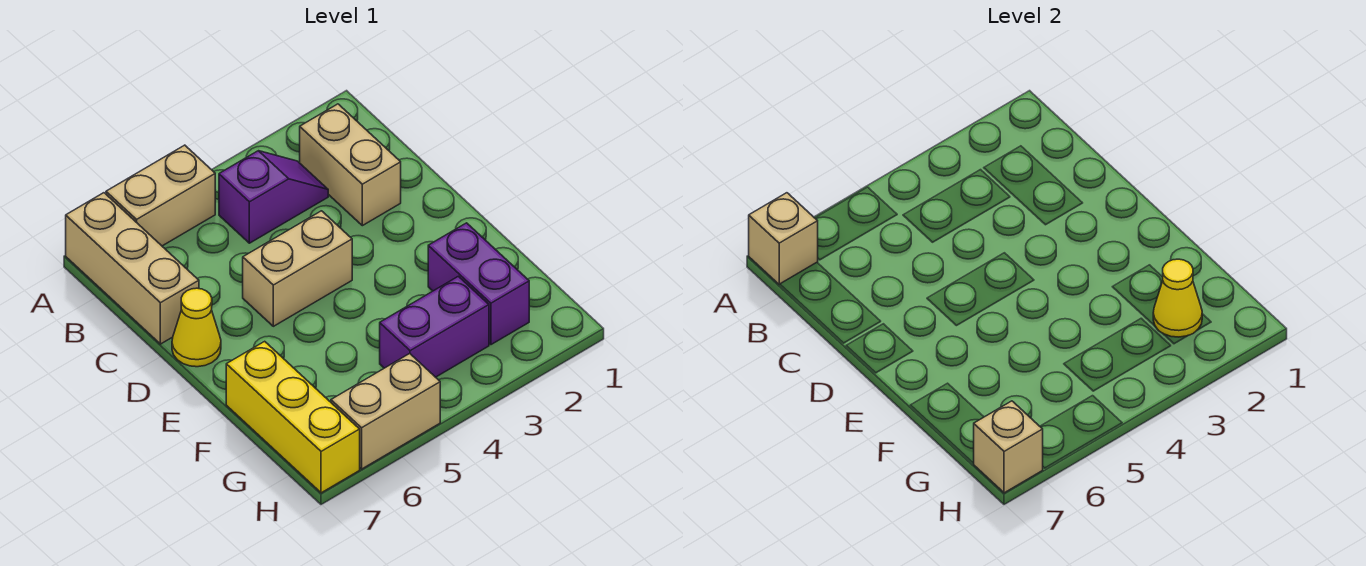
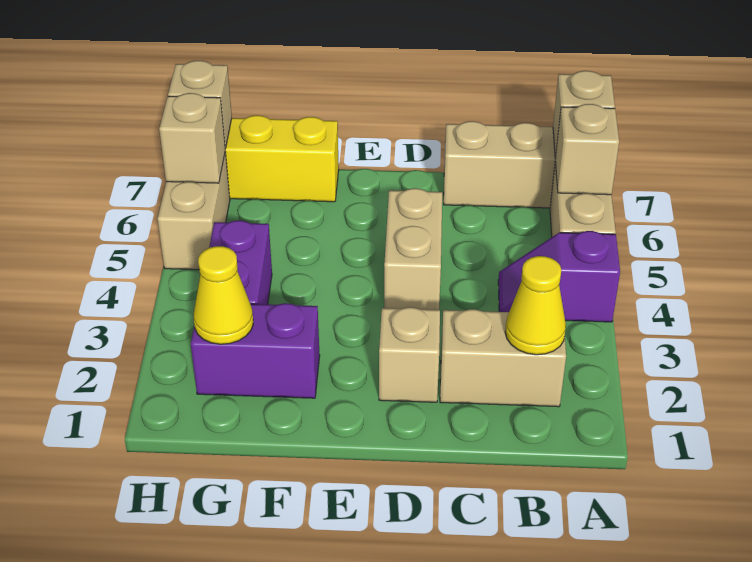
none -> tan brick A6 level 2
purple slope B3:B4 level 1 top 4 -> purple slope A4:B4 level 1 top A
none -> tan brick D2 level 1
yellow cone D7 level 1 -> yellow cone B2 level 2
none -> tan brick H6 level 2

